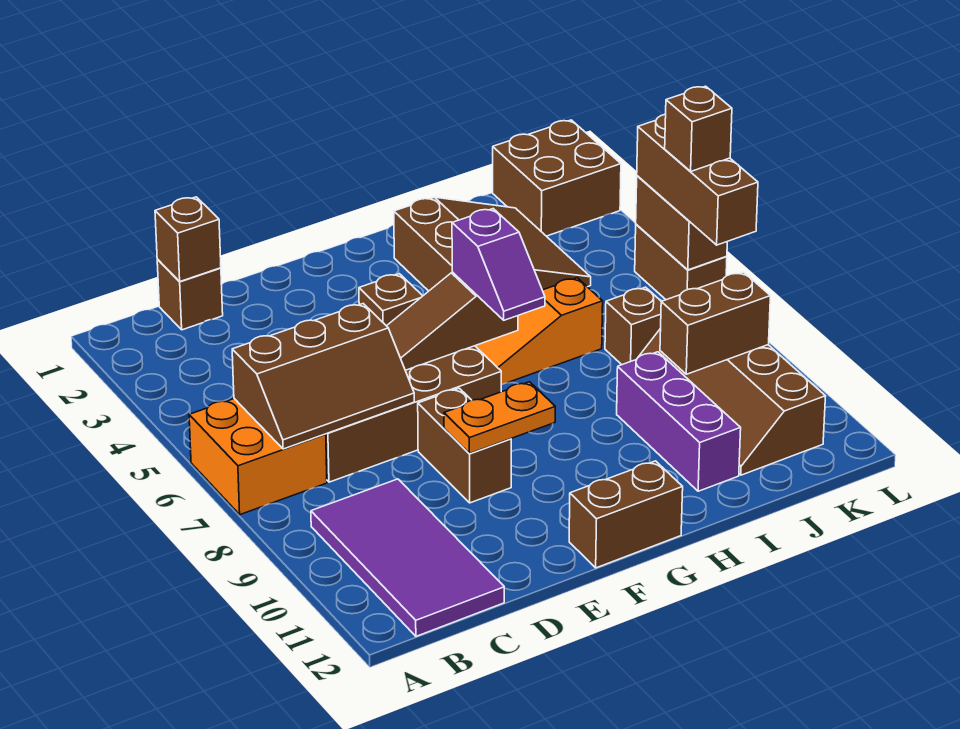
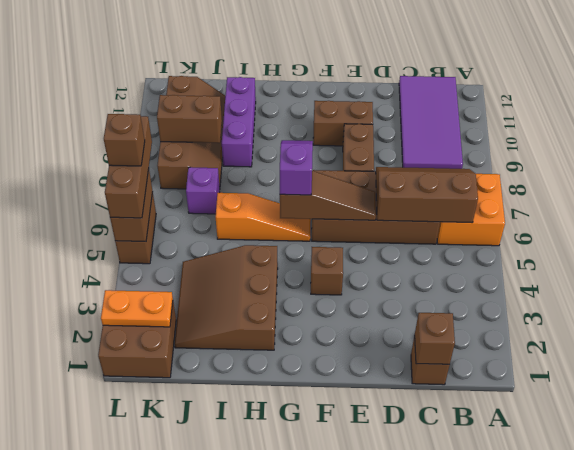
orange plate E9:F9 level 2 -> orange plate K2:L2 level 2
brown brick F12:G12 level 1 -> brown brick E10:F10 level 1
brown brick J7 level 1 -> purple brick J7 level 1

